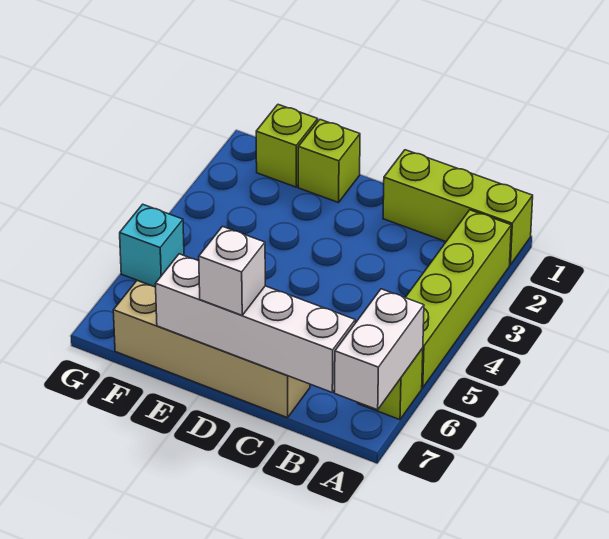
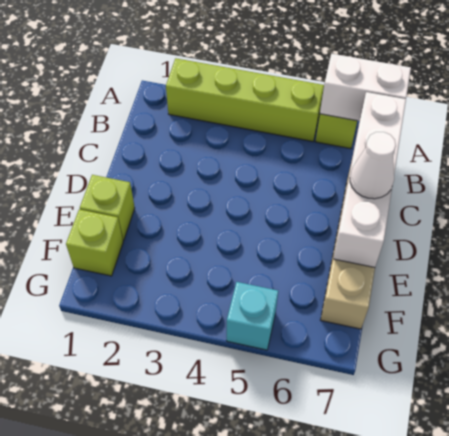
lime brick A1:C1 level 1 -> none
white brick D7 level 3 -> white cone D7 level 3

